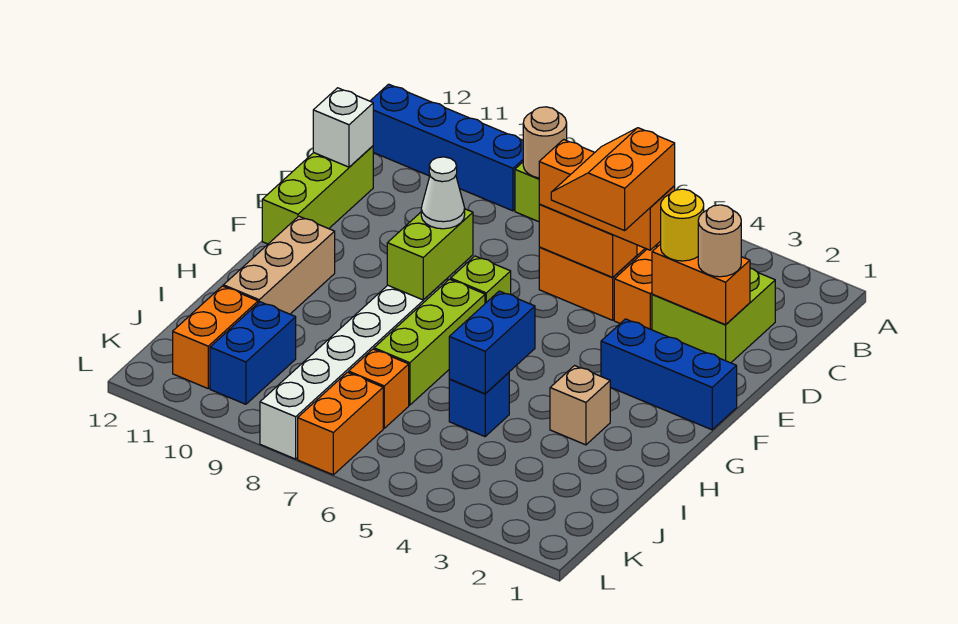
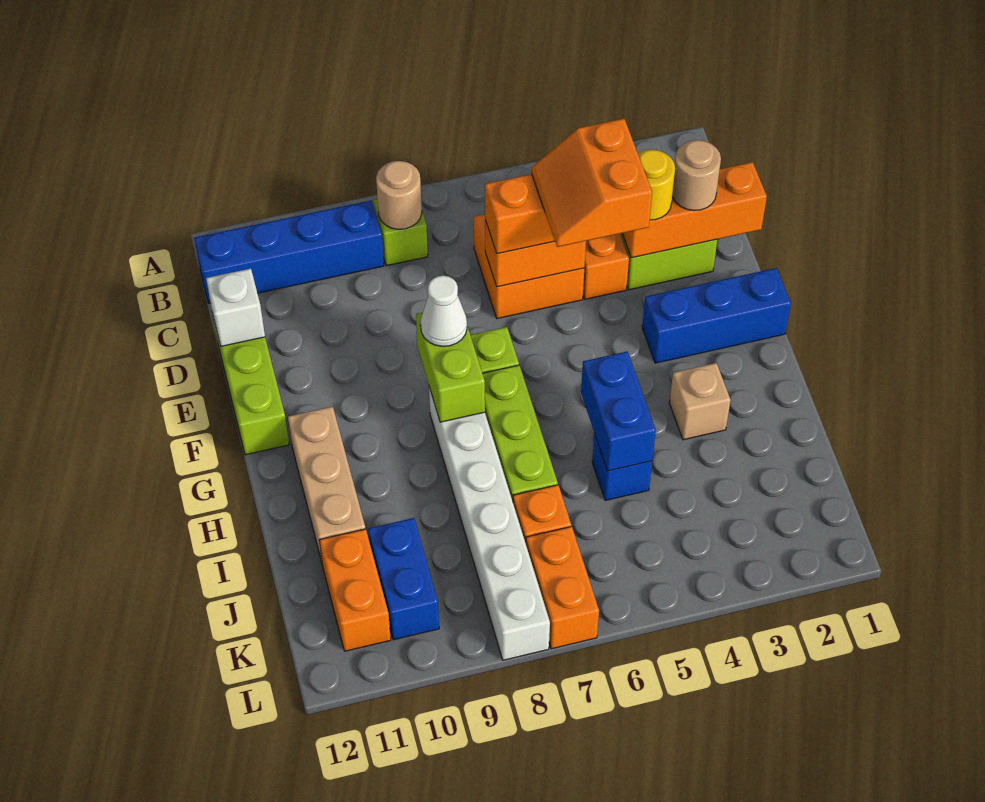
orange brick D2:D3 level 2 -> orange brick D1:D3 level 2

